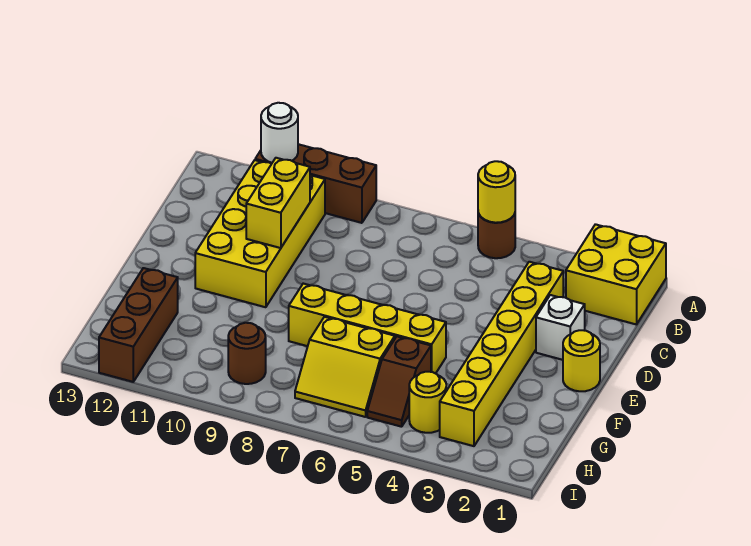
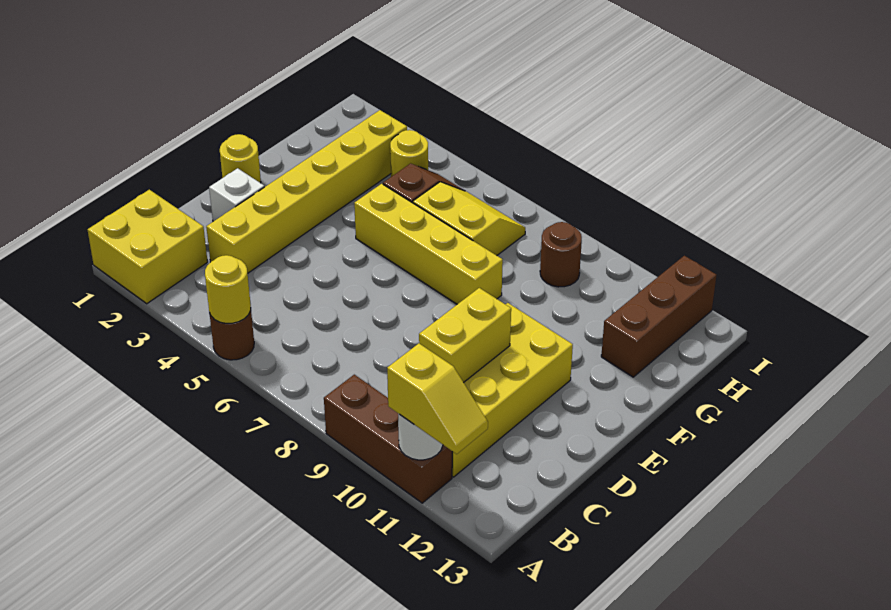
none -> yellow slope A11:A12 level 3 top 11

